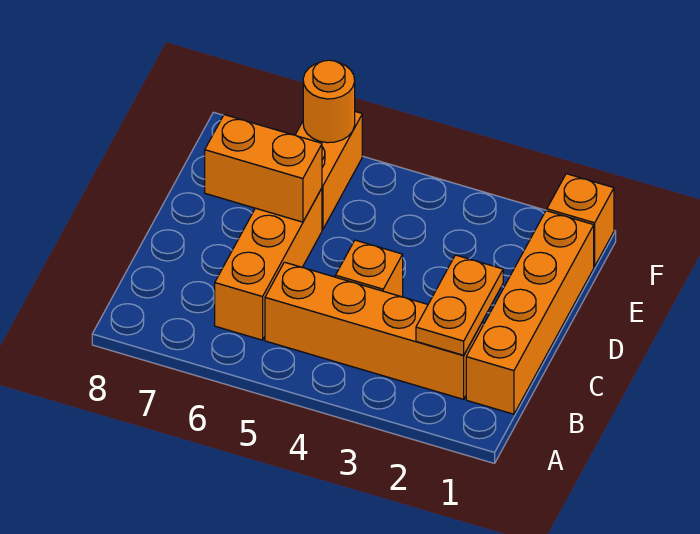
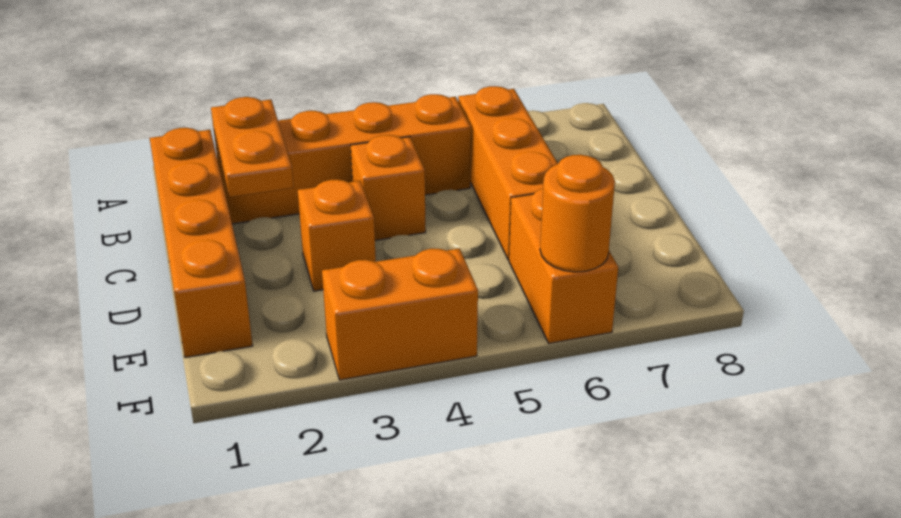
orange brick D6:D7 level 2 -> orange brick F3:F4 level 1
orange brick F1 level 1 -> orange brick D3 level 1

